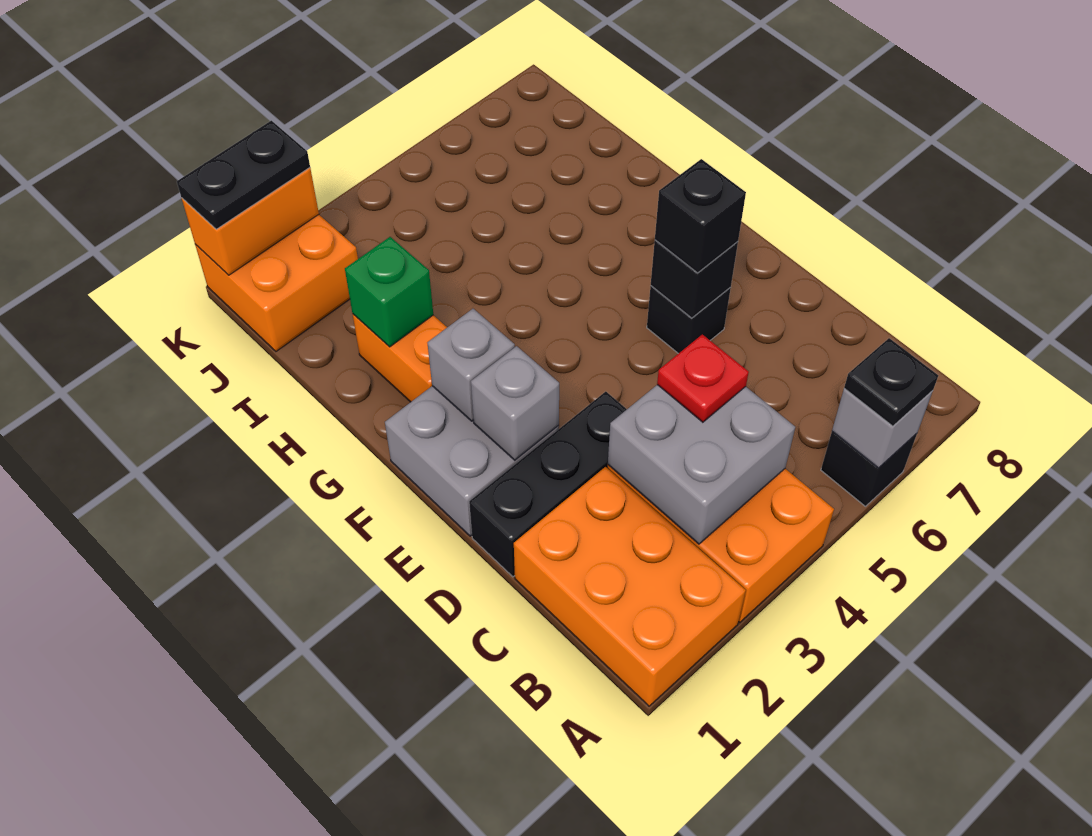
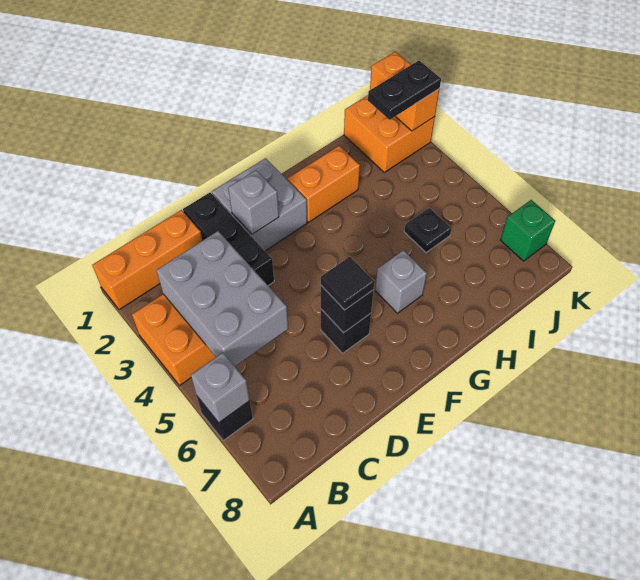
orange brick A1:C2 level 1 -> orange brick A1:C1 level 1
black plate A6 level 3 -> black plate I5 level 1
grey brick B3:C4 level 2 -> grey brick B3:C5 level 2
red plate C4 level 3 -> none
black brick E6 level 3 -> black tile E6 level 3
grey brick F2 level 2 -> grey brick G6 level 1
green brick H2 level 2 -> green brick K7 level 1
black plate K1:K2 level 3 -> black plate J2:K2 level 3

